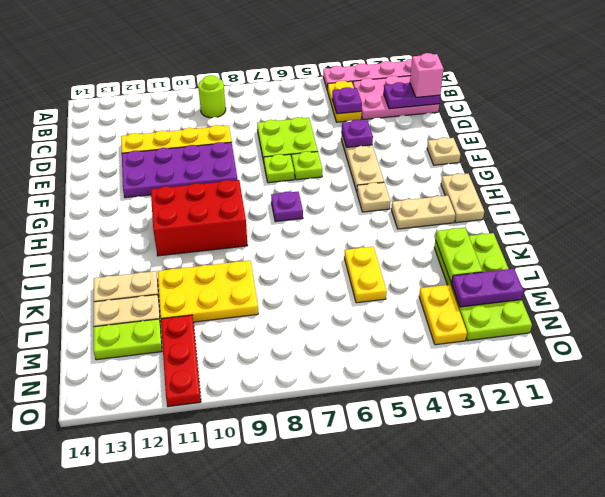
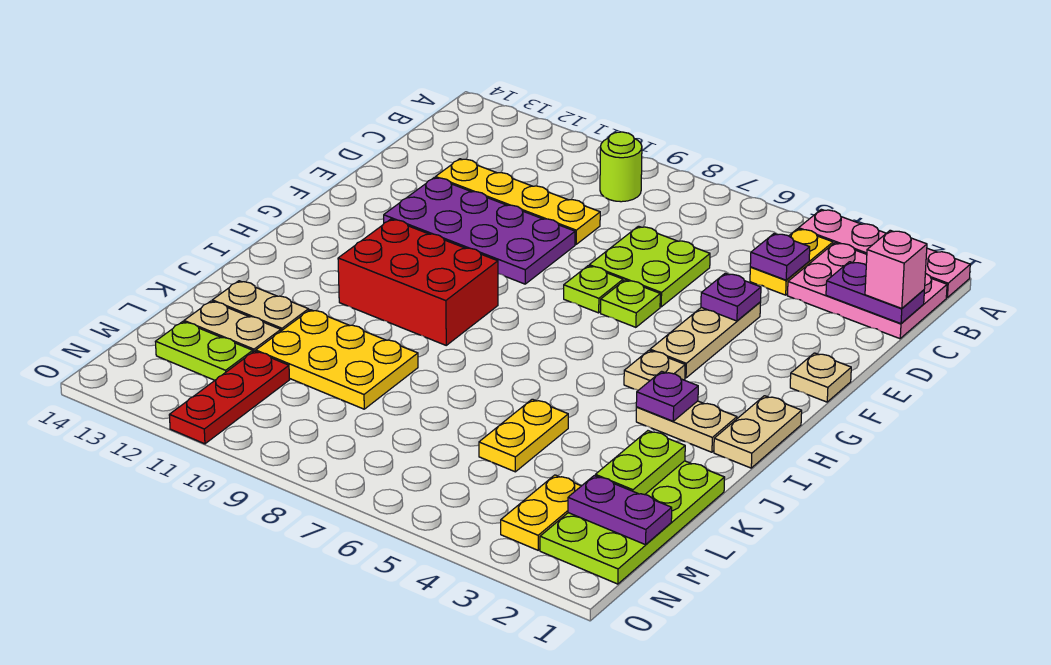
purple plate H7 level 1 -> purple plate I3 level 2

